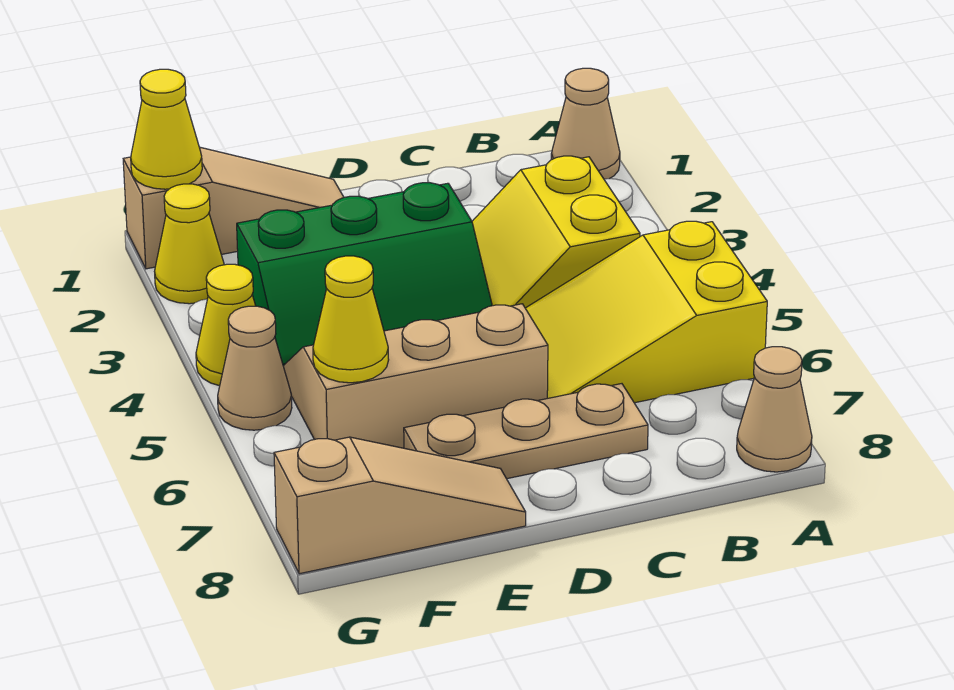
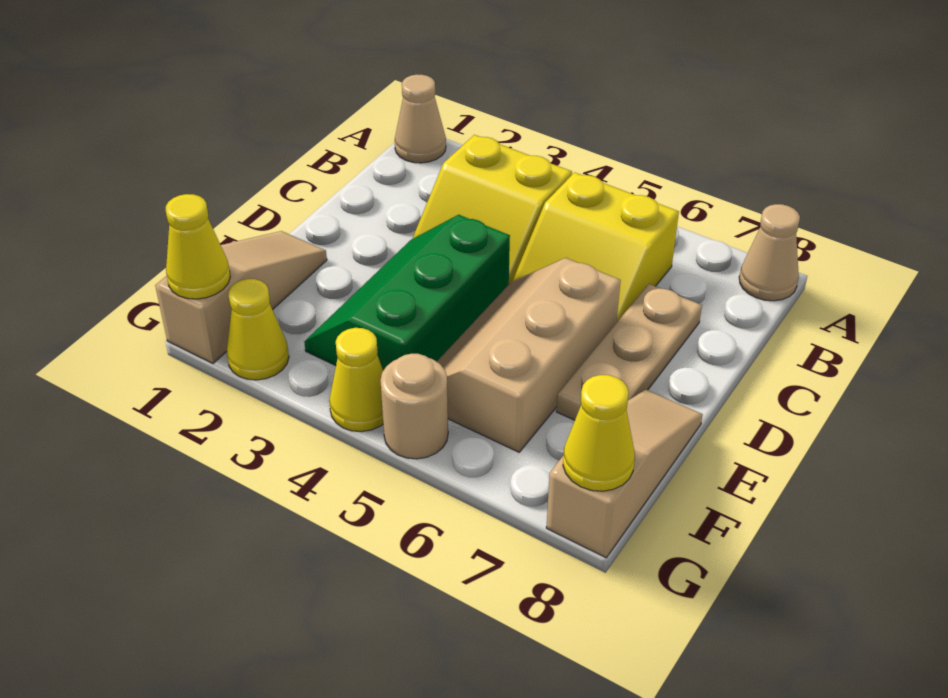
yellow slope A5:C6 level 1 top A -> yellow slope B5:C6 level 1 top B
green slope D3:F4 level 1 top 3 -> green slope D3:F4 level 1 top 4
yellow cone F6 level 2 -> yellow cone G8 level 2
tan cone G5 level 1 -> tan round brick G5 level 1

